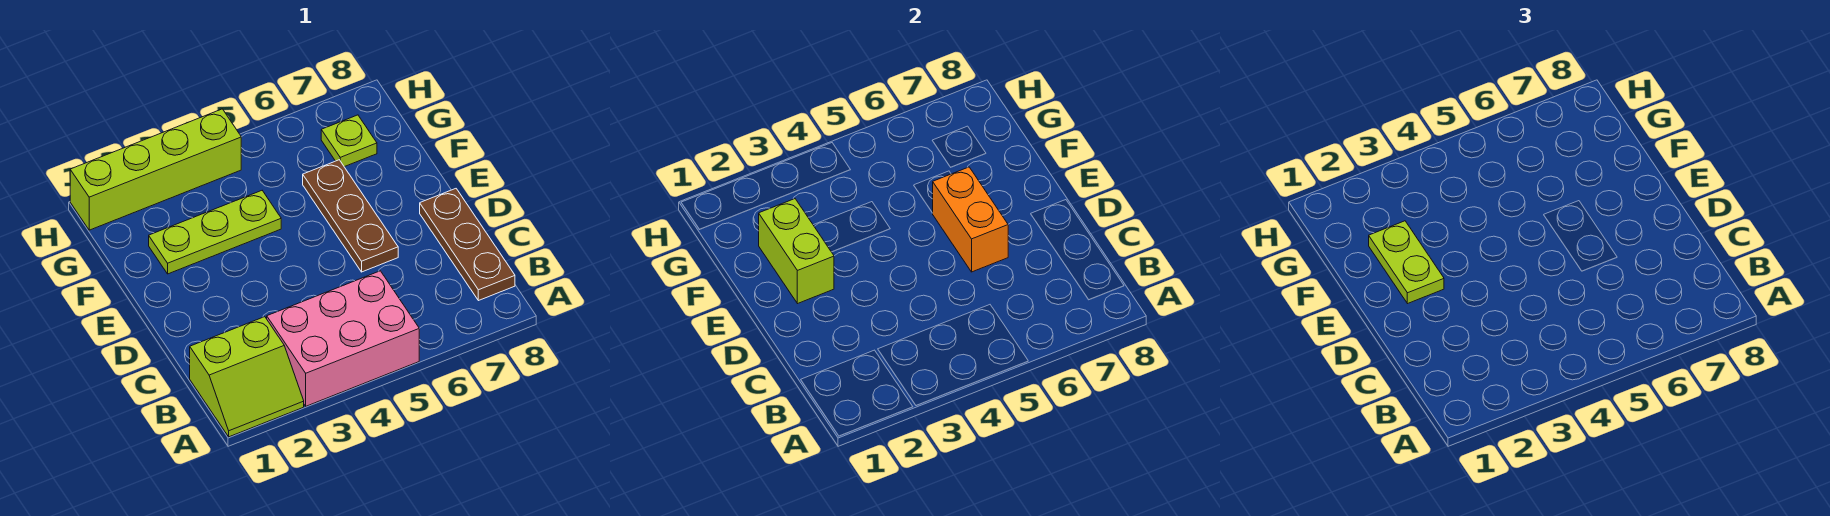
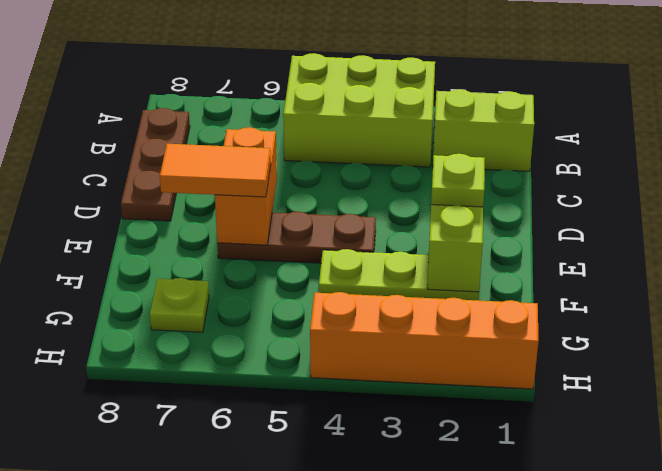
pink brick A3:B5 level 1 -> lime brick A3:B5 level 1
brown plate D6:F6 level 1 -> brown plate E4:E6 level 1
lime plate E2:F2 level 3 -> lime plate E2 level 3
none -> orange tile E6:E7 level 3
lime brick H1:H4 level 1 -> orange brick H1:H4 level 1

